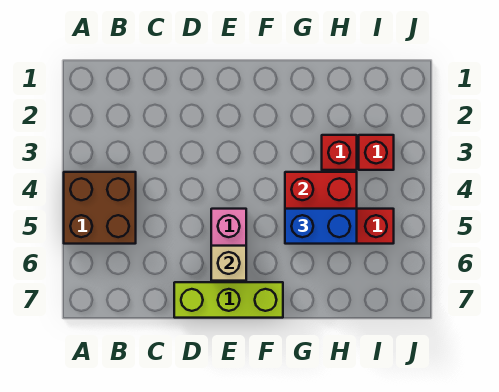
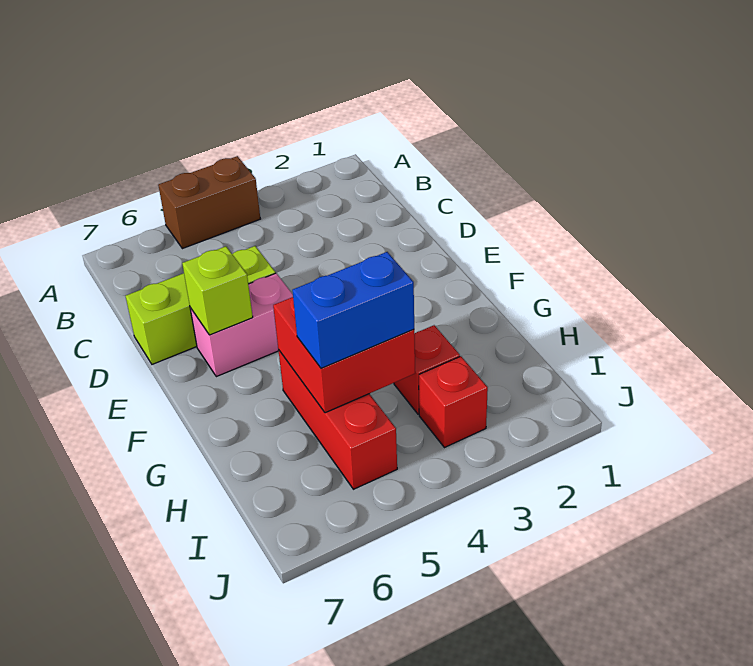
brown brick A4:B5 level 1 -> brown brick A4:A5 level 1
lime brick D7:F7 level 1 -> lime brick D5:D7 level 1
tan brick E6 level 2 -> lime brick E6 level 2
blue brick G5:H5 level 3 -> blue brick H4:H5 level 3

